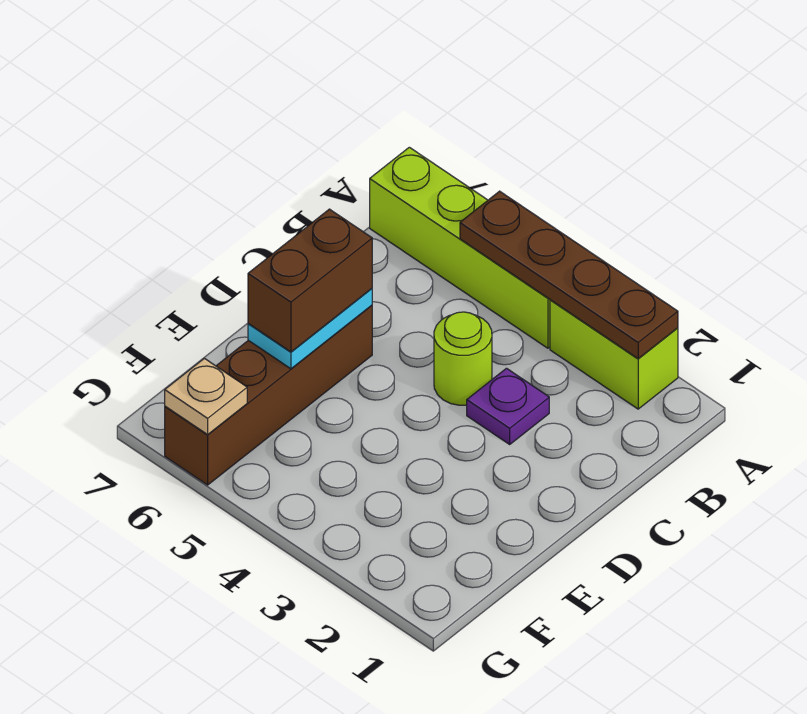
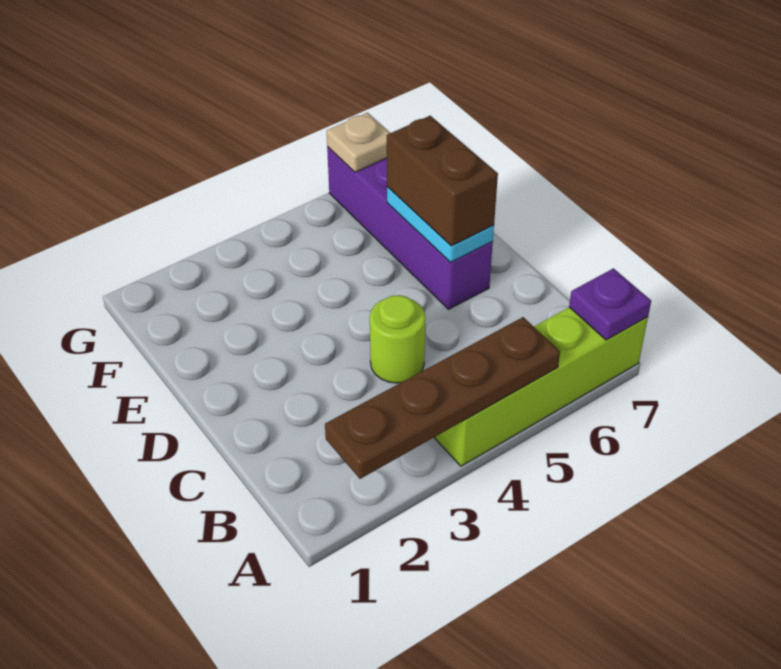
lime brick A2:A3 level 1 -> none
purple plate C3 level 1 -> purple plate A7 level 2
brown brick D6:G6 level 1 -> purple brick D6:G6 level 1

